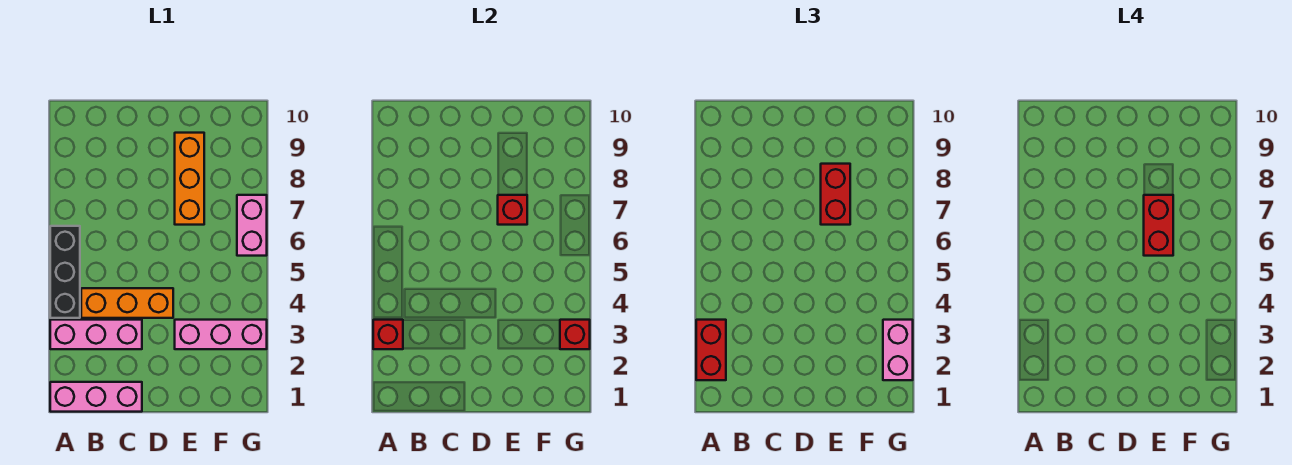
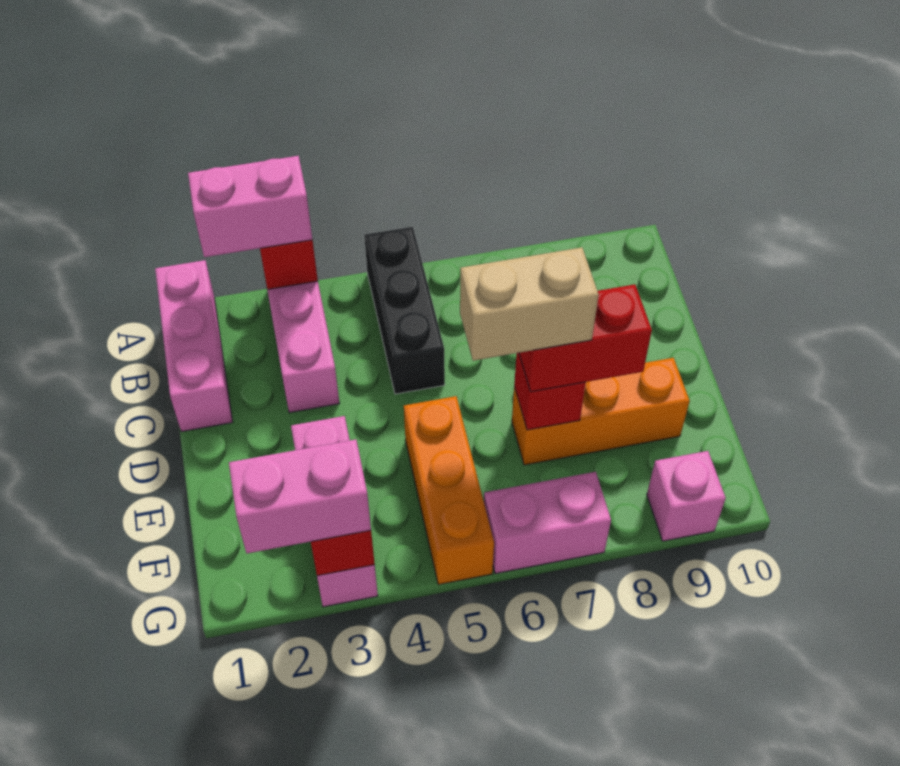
red brick A2:A3 level 3 -> pink brick A2:A3 level 3
black brick A4:A6 level 1 -> black brick A5:C5 level 1
orange brick B4:D4 level 1 -> orange brick E5:G5 level 1
red brick E6:E7 level 4 -> tan brick E6:E7 level 4
none -> pink brick G9 level 1

